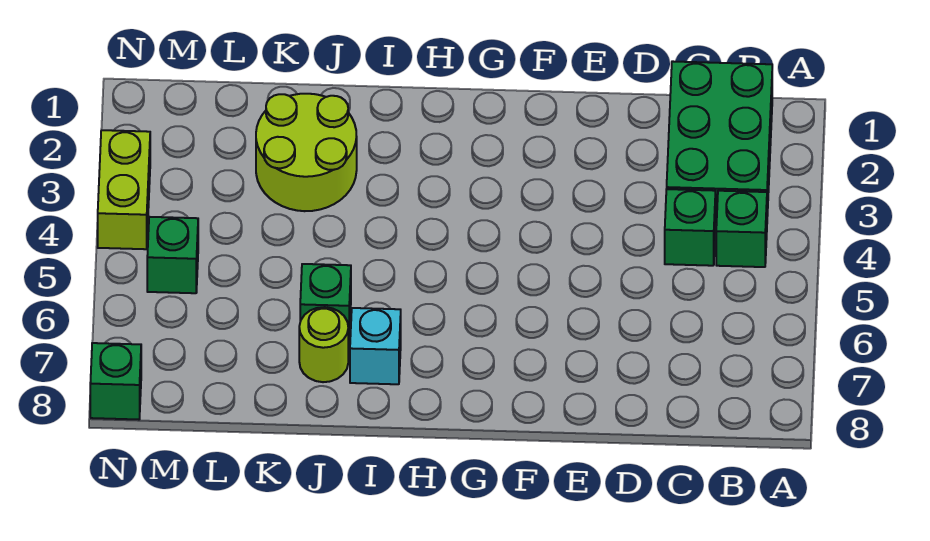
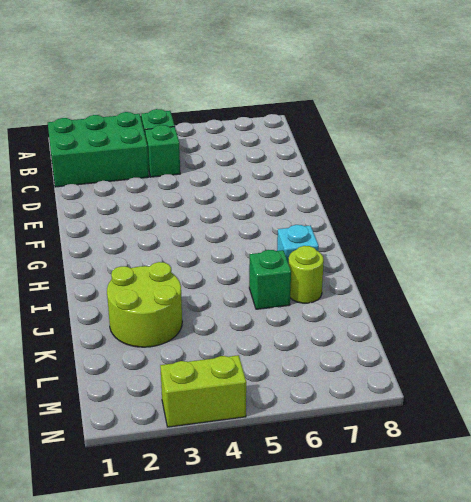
green brick M5 level 1 -> none
green brick N8 level 1 -> none

